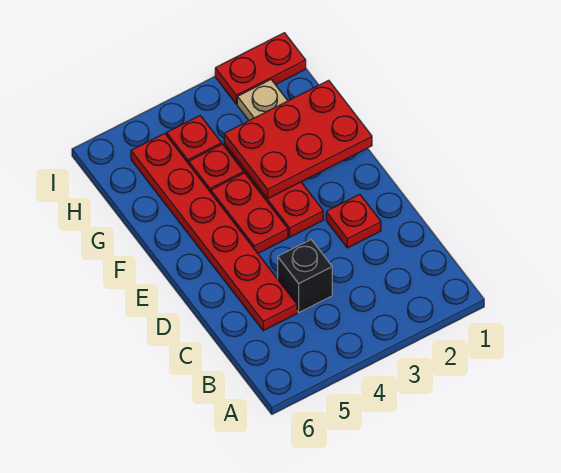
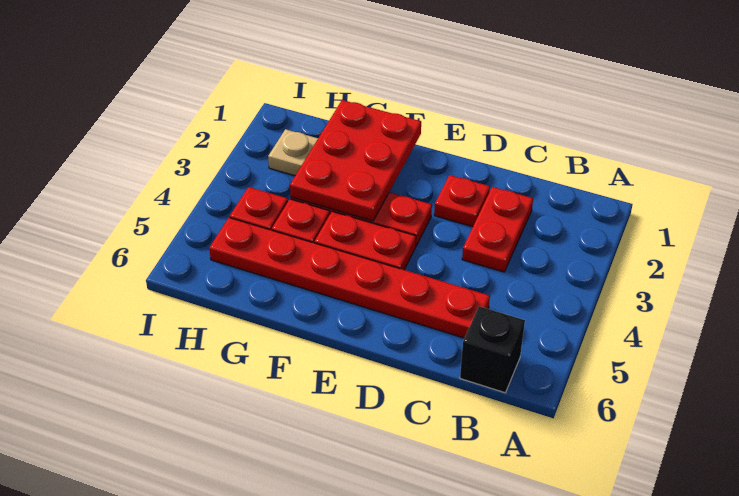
black brick C4 level 1 -> black brick B6 level 1
red plate I1:I2 level 1 -> red plate C2:C3 level 1

